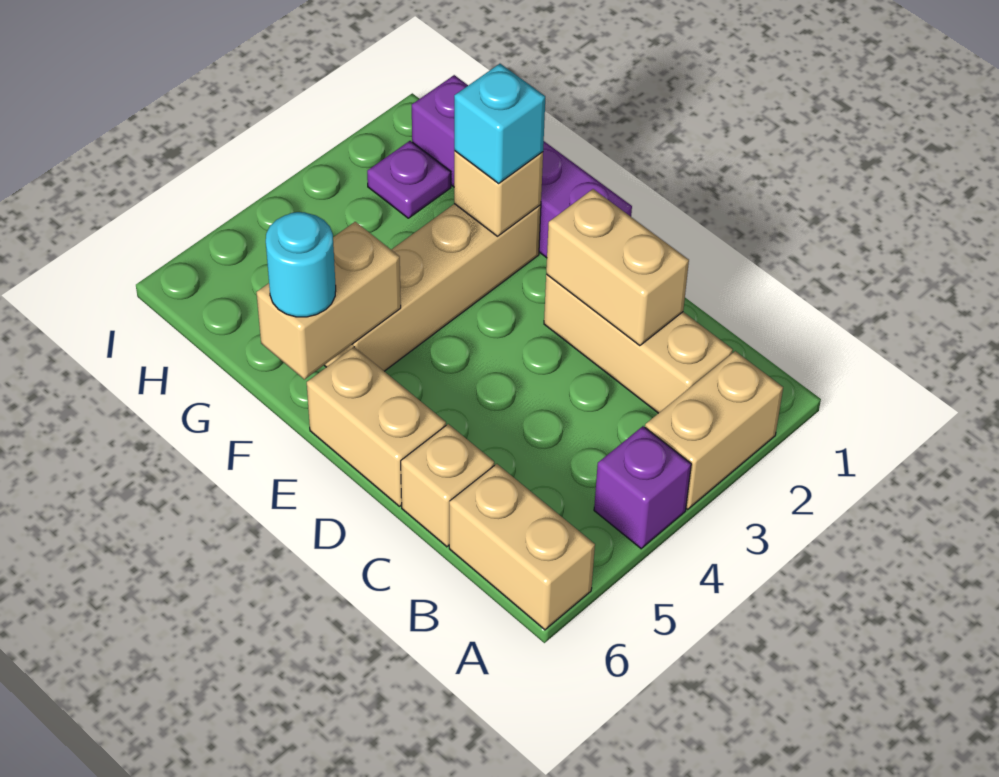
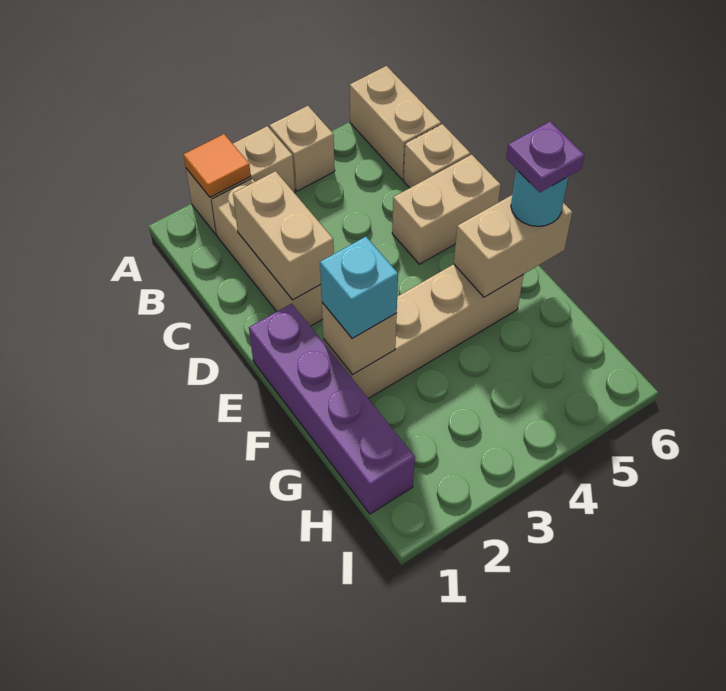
none -> orange tile A2 level 2
purple brick A4 level 1 -> tan brick A4 level 1
tan brick D6:E6 level 1 -> tan brick D5:D6 level 1
purple plate H2 level 1 -> purple plate F6 level 4

